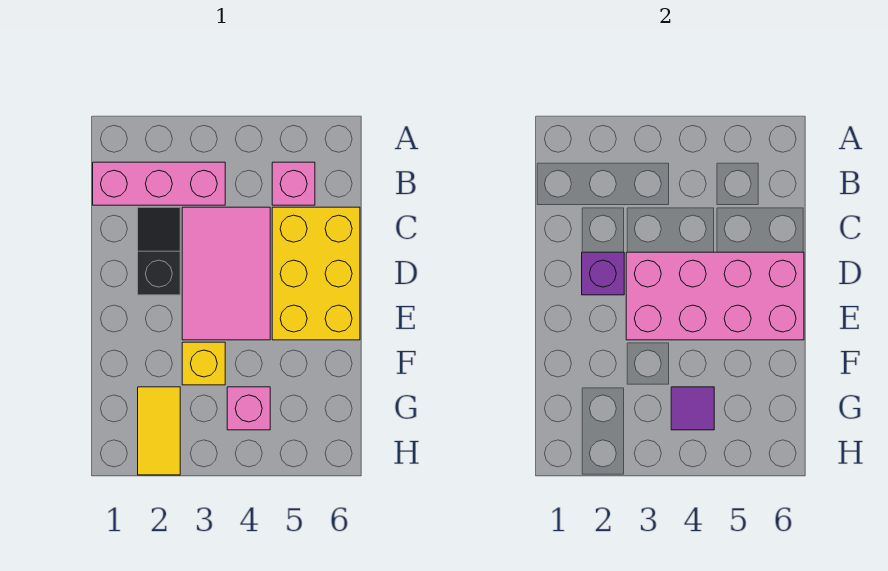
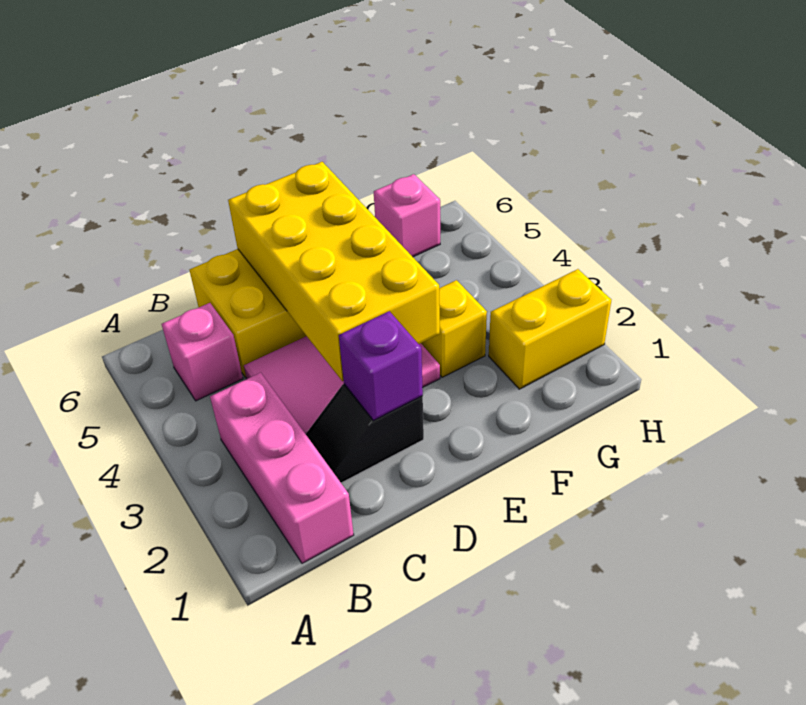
pink brick D3:E6 level 2 -> yellow brick D3:E6 level 2
yellow tile G2:H2 level 1 -> yellow brick G2:H2 level 1
pink brick G4 level 1 -> pink brick G6 level 1
purple tile G4 level 2 -> none

